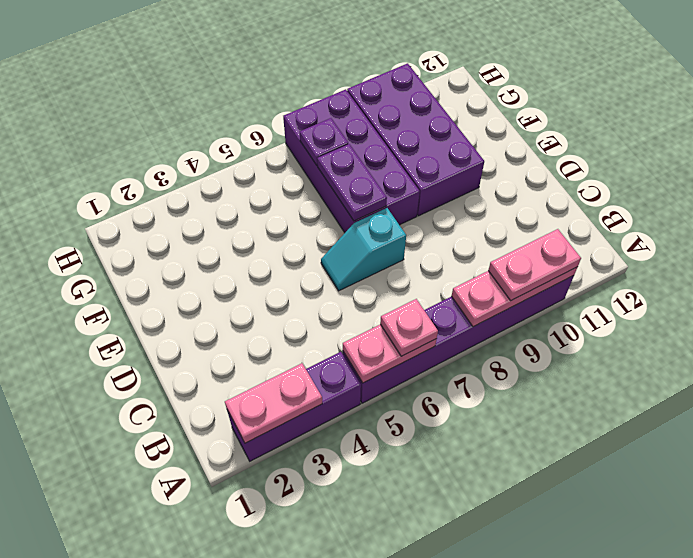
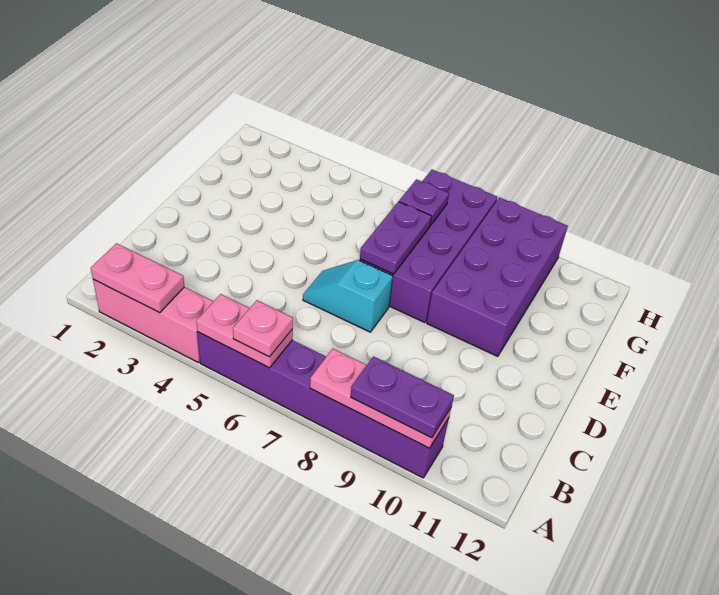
purple brick A2:A4 level 1 -> pink brick A2:A4 level 1
pink plate A9:A10 level 3 -> purple plate A9:A10 level 3

